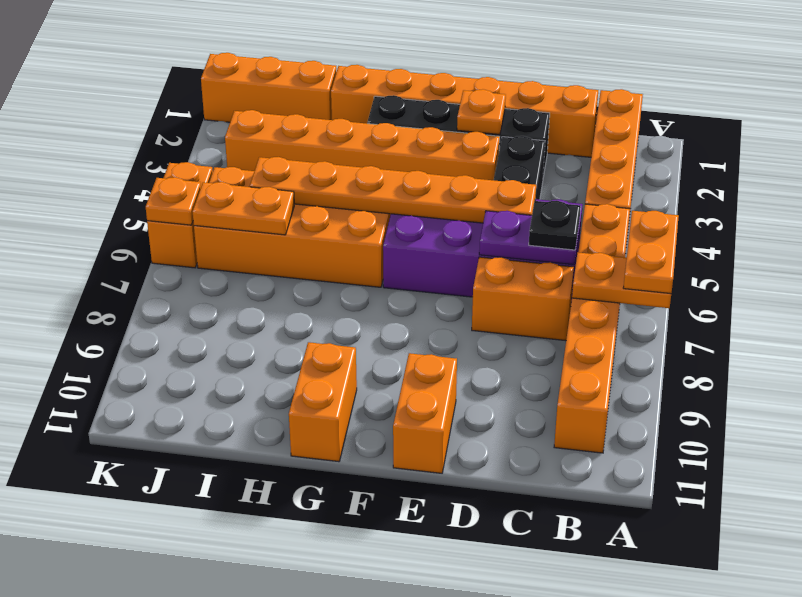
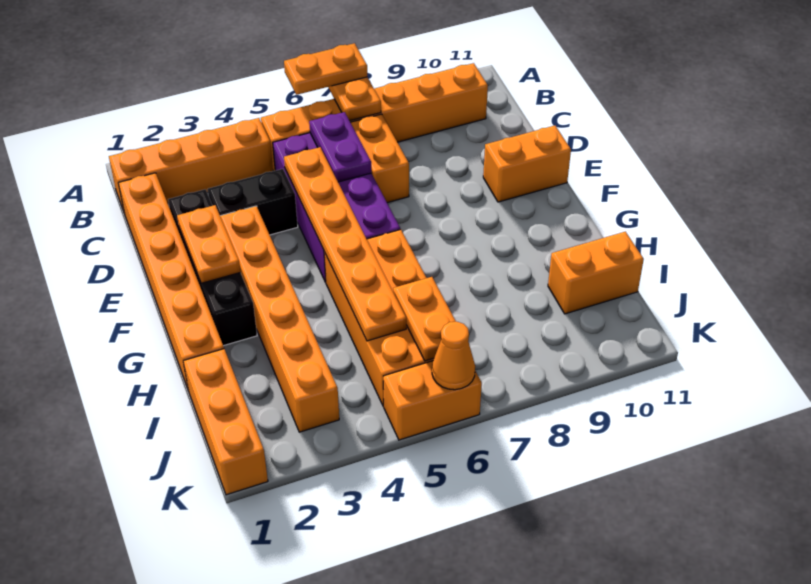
black plate C6 level 3 -> none
orange plate E2 level 2 -> orange plate E2:F2 level 2
orange brick G10:G11 level 1 -> orange brick I10:I11 level 1
orange plate K6 level 2 -> orange cone K6 level 2

